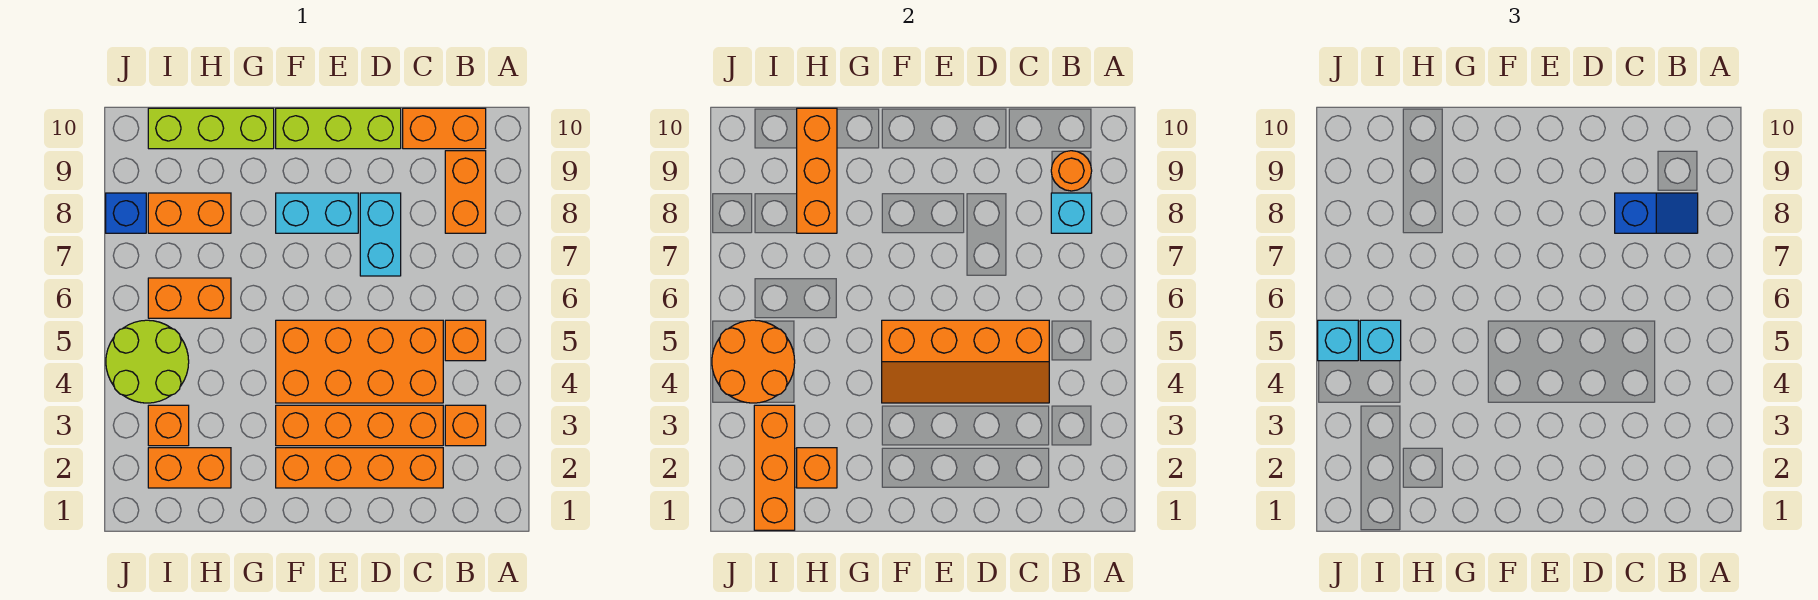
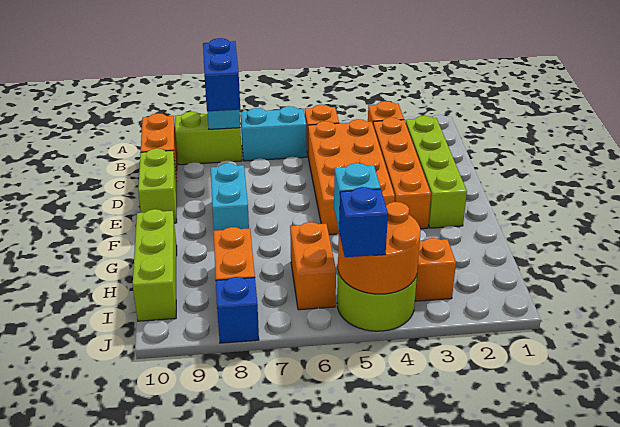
orange brick B8:B9 level 1 -> lime brick B8:B9 level 1
blue slope B8:C8 level 3 top C -> blue brick B8:C8 level 3
orange round brick B9 level 2 -> none
orange brick C2:F2 level 1 -> lime brick C2:F2 level 1
orange slope C4:F5 level 2 top 5 -> none
cyan brick D7:D8 level 1 -> cyan brick B6:B7 level 1
lime brick D10:F10 level 1 -> lime brick D10:E10 level 1
orange brick H2:I2 level 1 -> none
orange brick H2 level 2 -> none
orange brick H8:H10 level 2 -> none
orange brick I1:I3 level 2 -> none
cyan brick J5 level 3 -> blue brick J5 level 3

